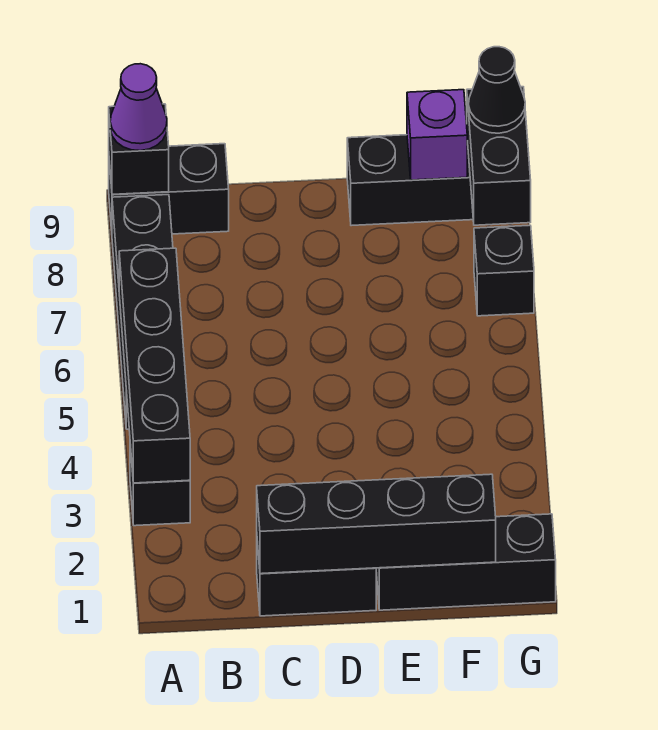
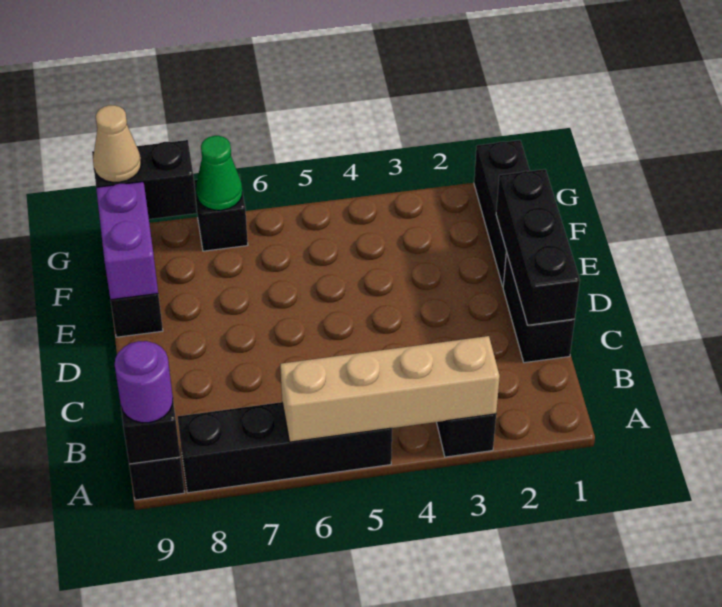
black brick A3:A6 level 2 -> tan brick A3:A6 level 2
purple cone A9 level 3 -> purple round brick A9 level 3
black brick C1:F1 level 2 -> black brick C1:E1 level 2
purple brick F9 level 2 -> purple brick E9:F9 level 2
none -> green cone G7 level 2
black cone G9 level 3 -> tan cone G9 level 3

